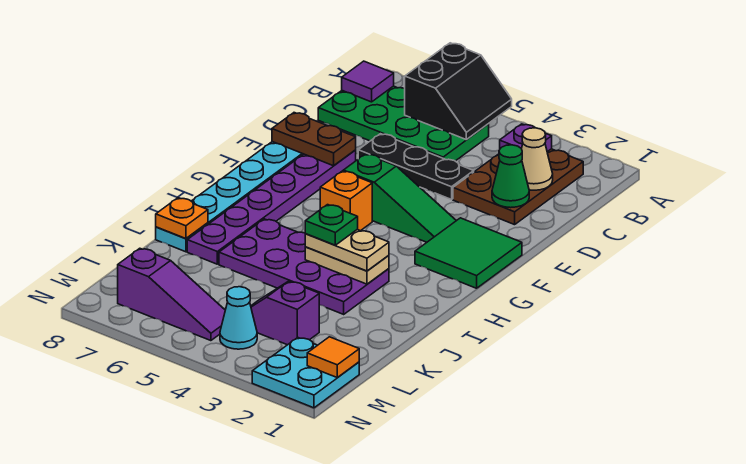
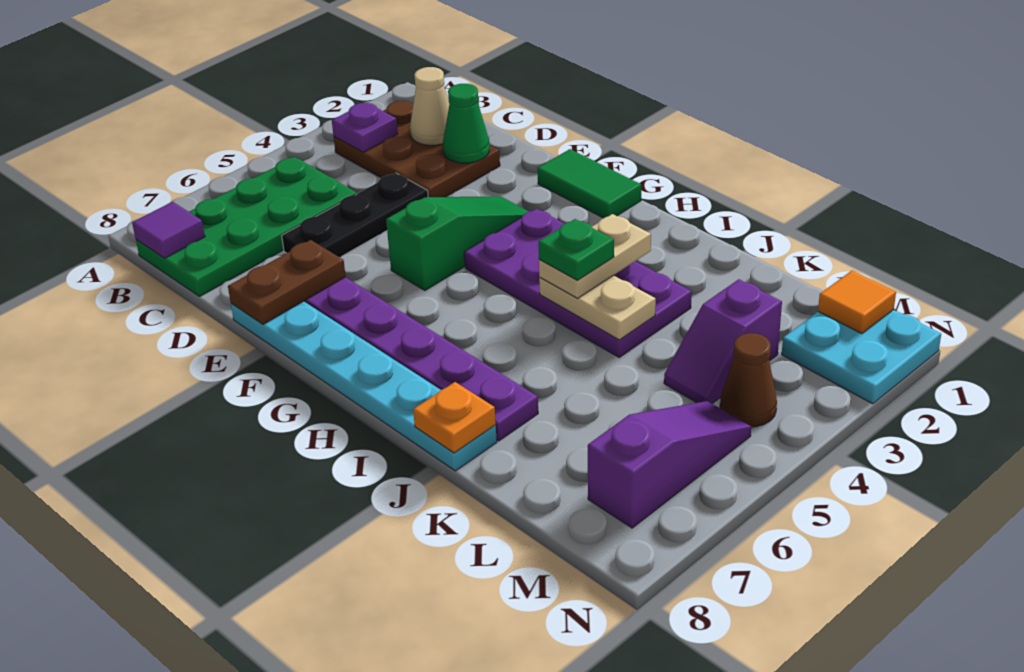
black slope A5:B6 level 2 top 6 -> none
green tile F1:G2 level 1 -> green tile F1:G1 level 1
orange brick G5 level 1 -> none
purple plate I3:J6 level 1 -> purple plate G3:J4 level 1
tan plate I3:I4 level 2 -> tan plate I4:J4 level 2
cyan cone M4 level 1 -> brown cone M4 level 1

